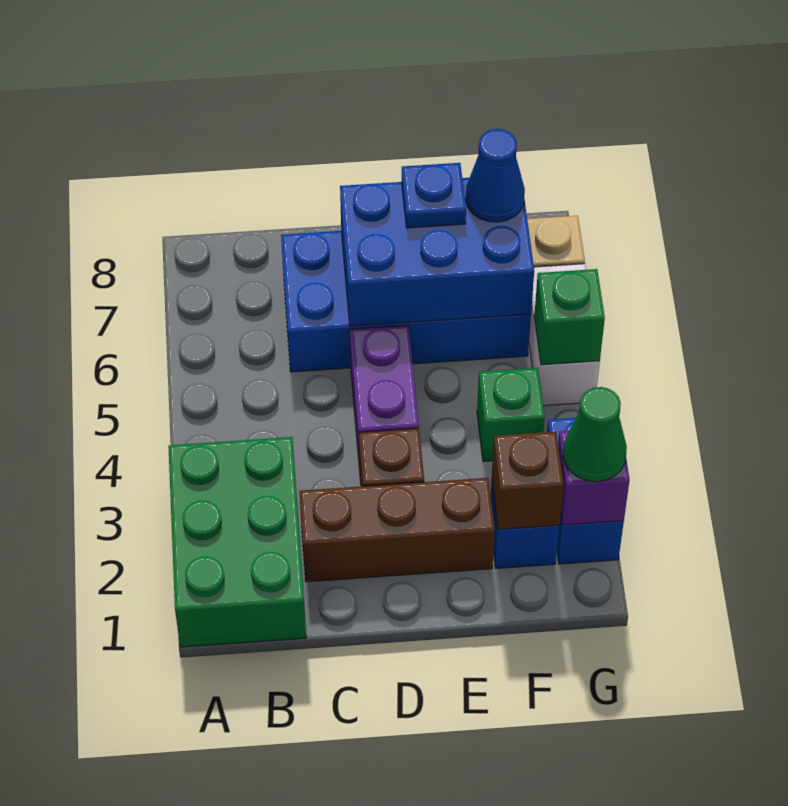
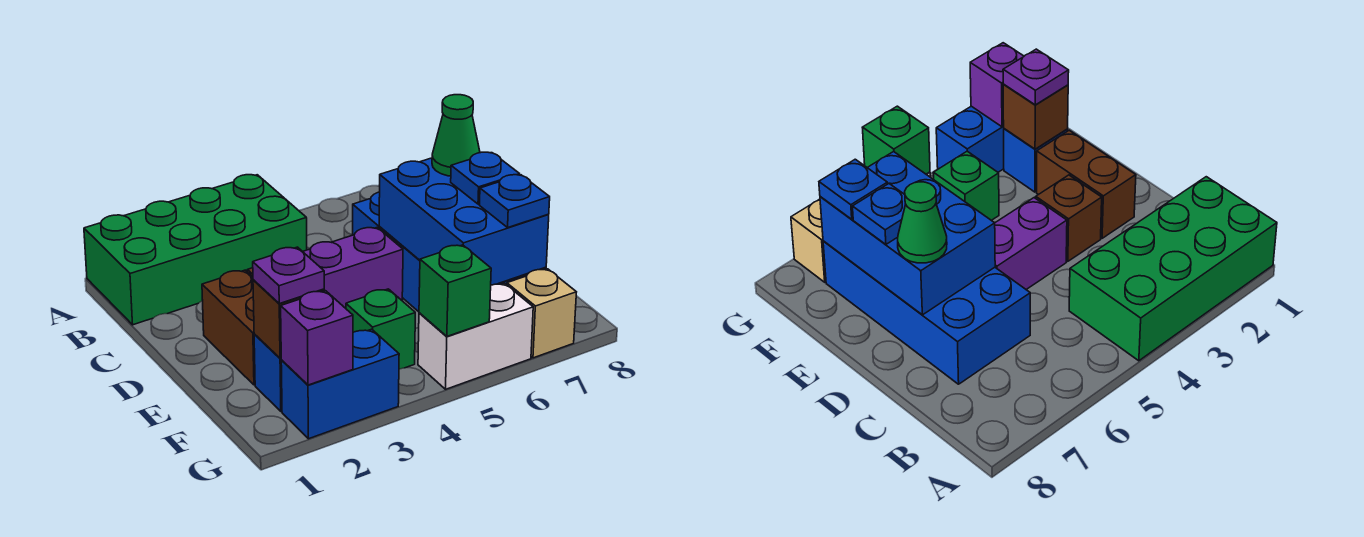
green brick A1:B3 level 1 -> green brick A1:B4 level 1
brown brick C2:E2 level 1 -> brown brick D2:E2 level 1
none -> purple plate F2 level 3
blue cone F7 level 3 -> blue plate F7 level 3
green cone G2 level 3 -> green cone D7 level 3

